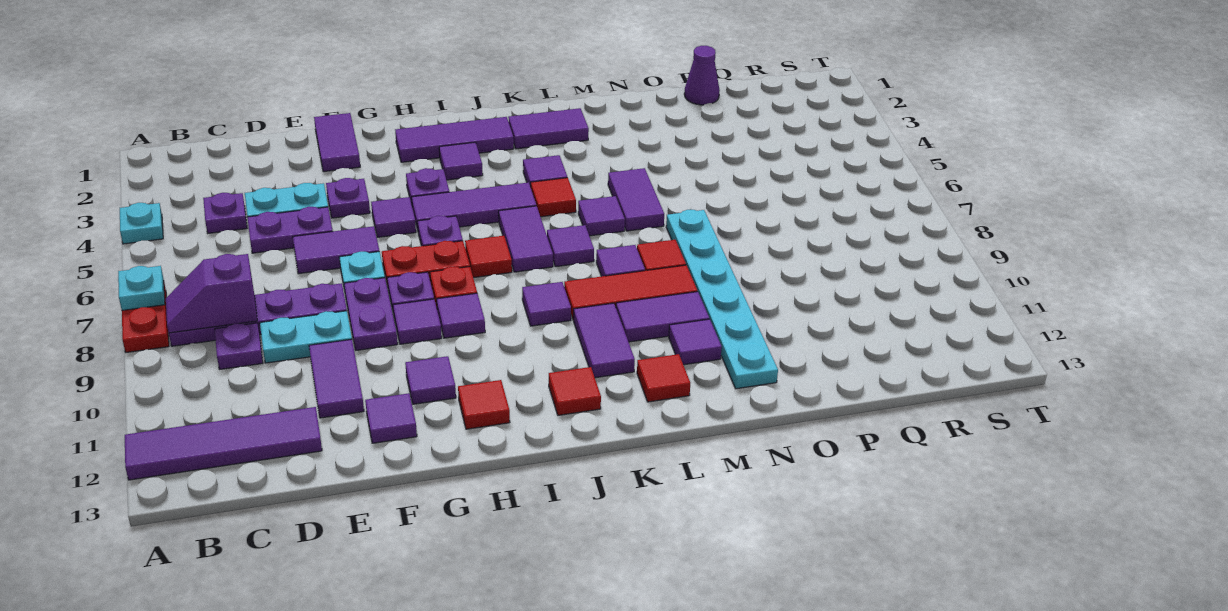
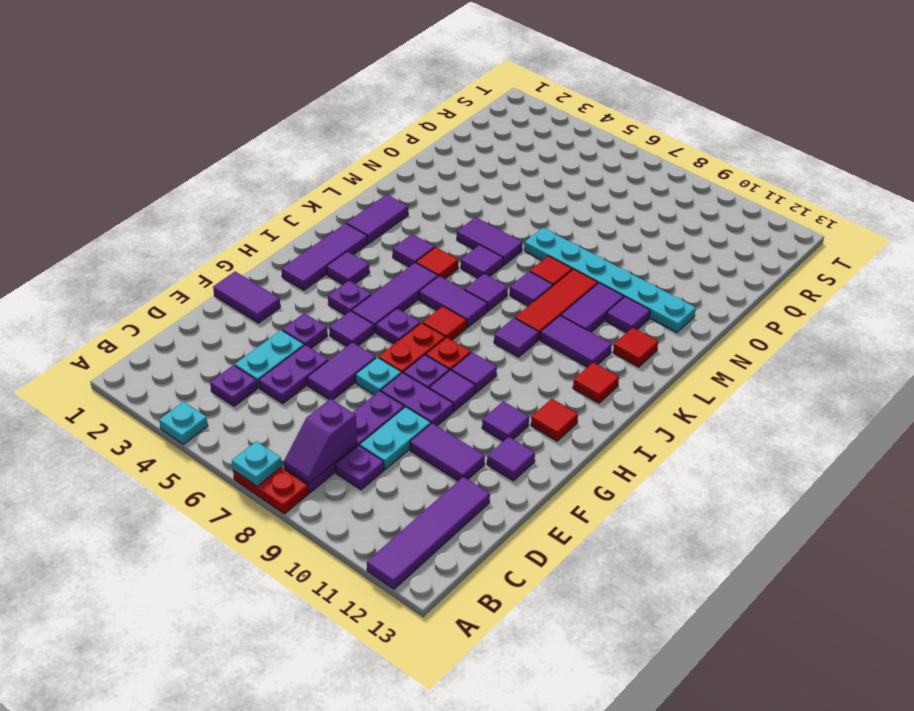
purple cone P1 level 1 -> none

